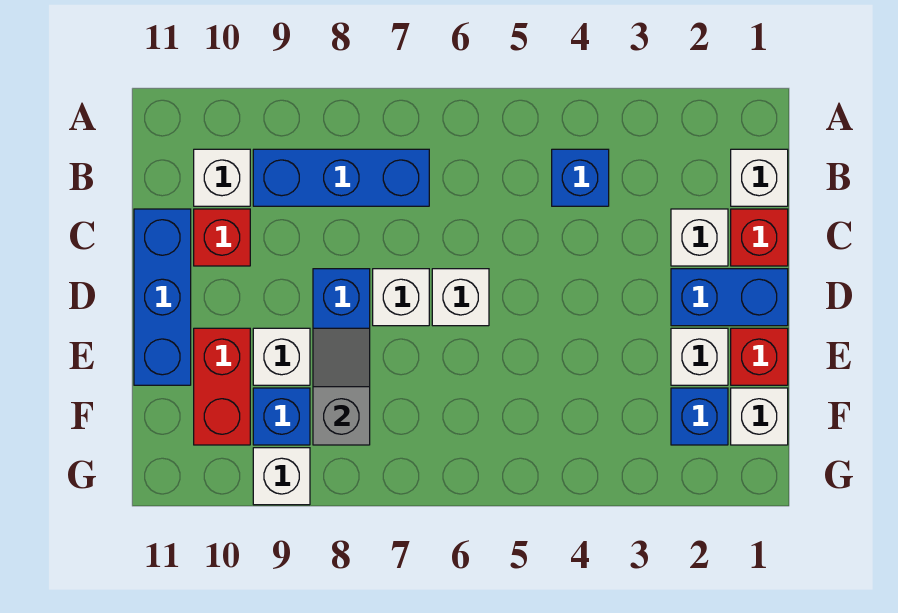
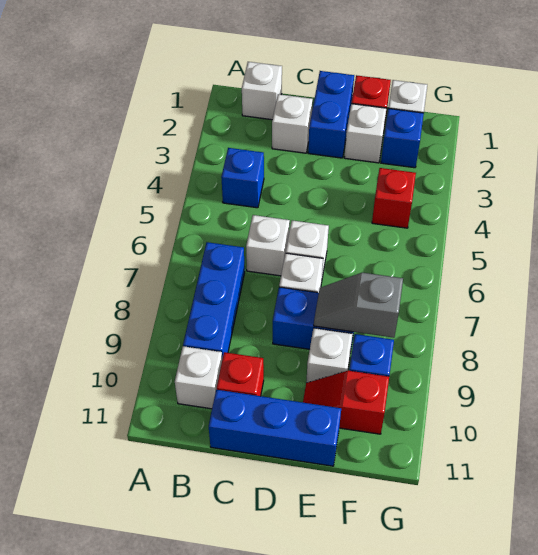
red brick C1 level 1 -> red brick F4 level 1
red brick E10:F10 level 1 -> red slope E10:F10 level 1 top F
white brick G9 level 1 -> white brick C6 level 1

